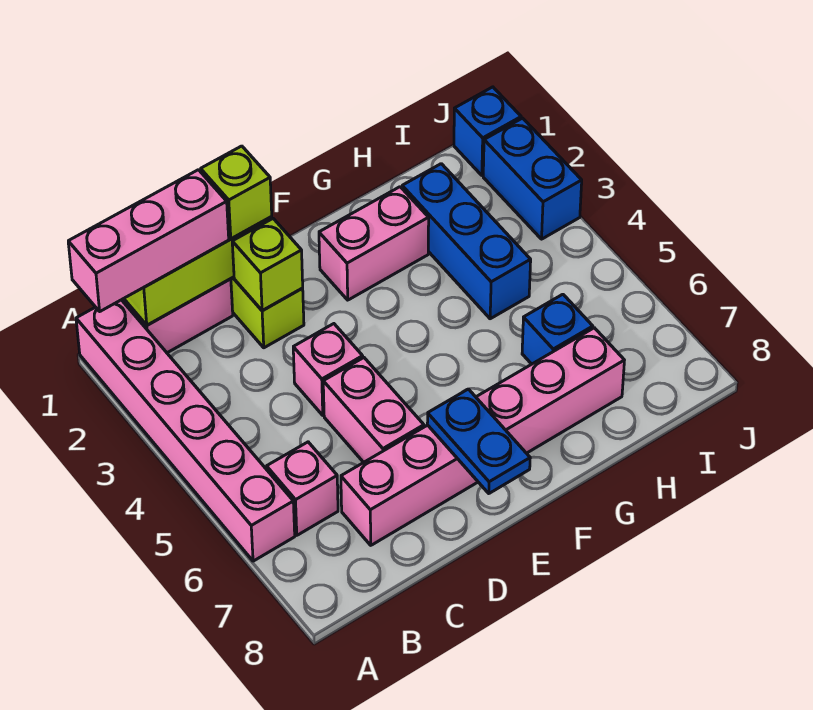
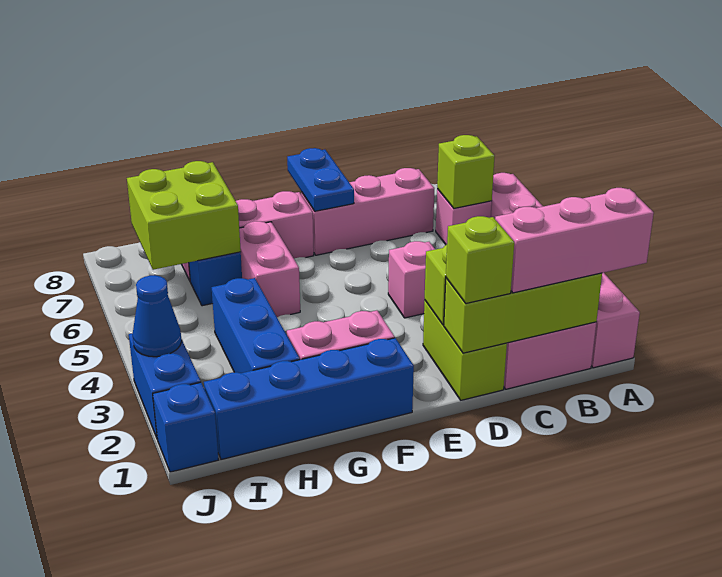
none -> lime brick B6 level 2
pink brick D5:D6 level 1 -> pink brick G5:G6 level 1
none -> blue brick F1:I1 level 1
none -> lime brick H6:I7 level 2
none -> blue cone J3 level 2

